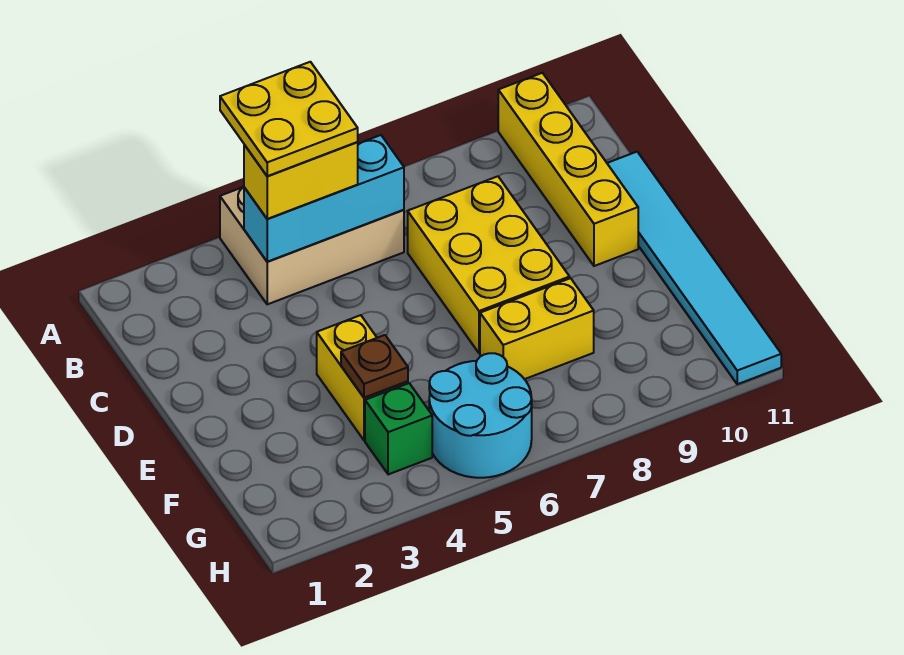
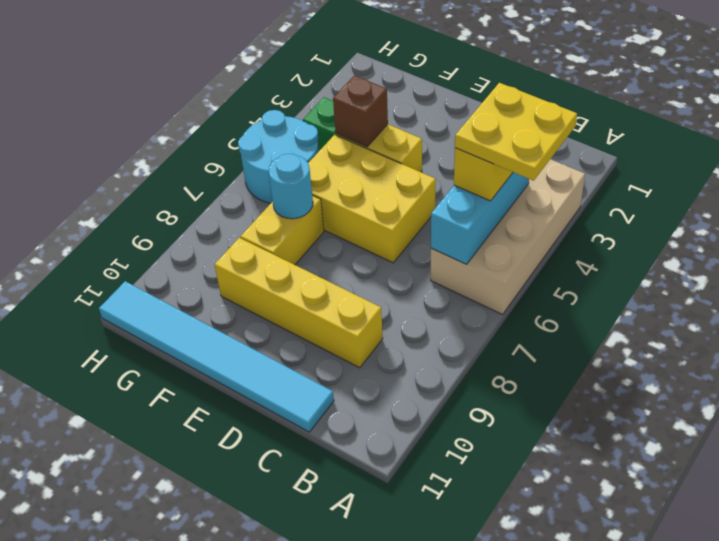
tan brick A4:B6 level 1 -> tan brick A3:B6 level 1
yellow brick A10:D10 level 1 -> yellow brick C9:F9 level 1
yellow brick C7:E8 level 1 -> yellow brick D5:F6 level 1
brown plate F4 level 2 -> brown brick F4 level 2
none -> cyan round brick F7 level 2

